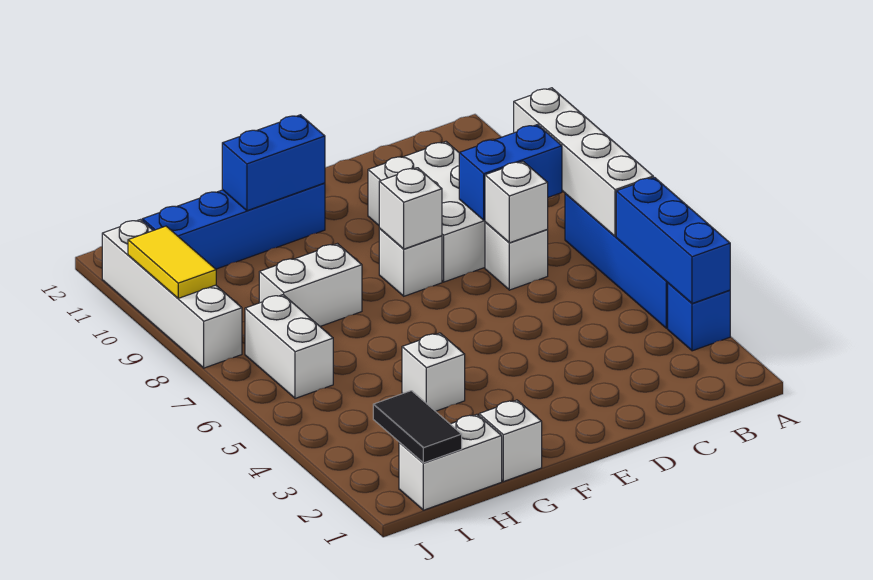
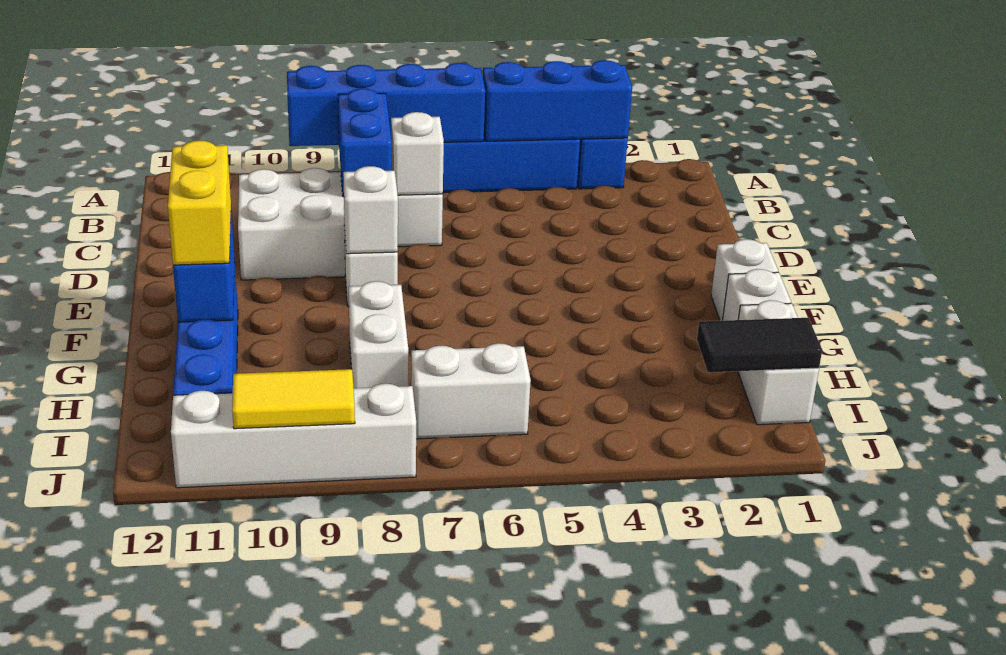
white brick A6:A9 level 2 -> blue brick A6:A9 level 2
none -> yellow brick F11:G11 level 3
white brick G4 level 1 -> white brick F1 level 1

